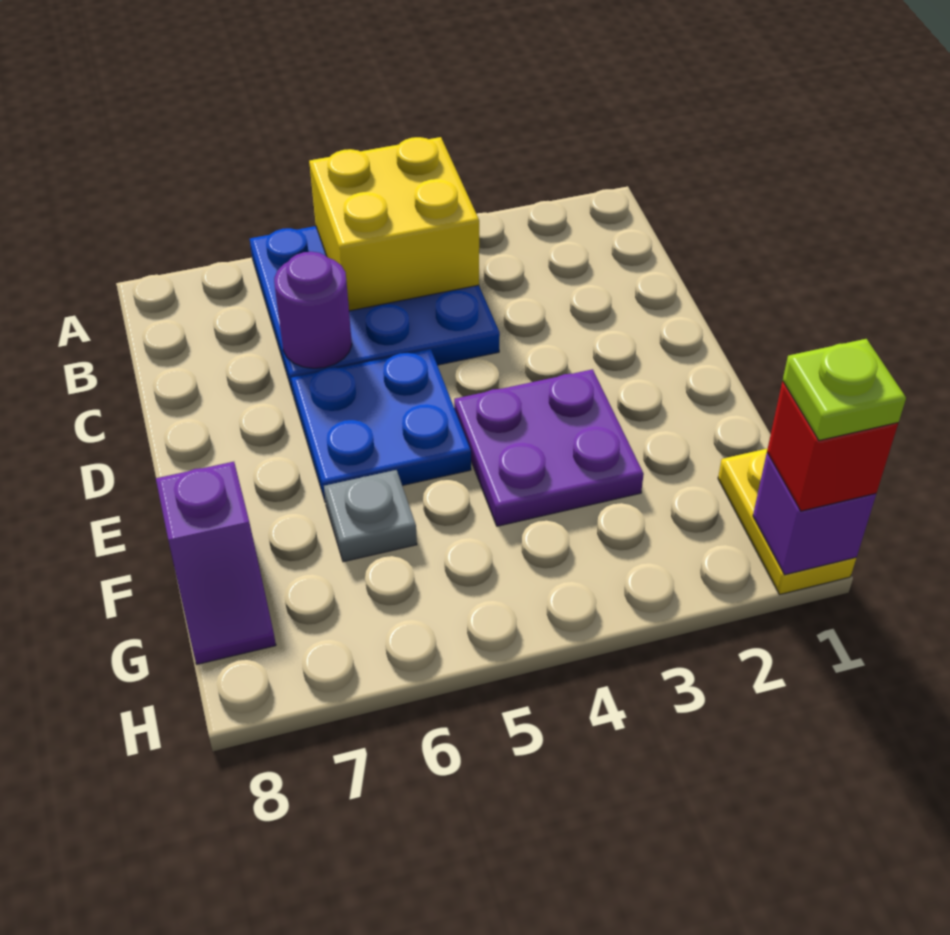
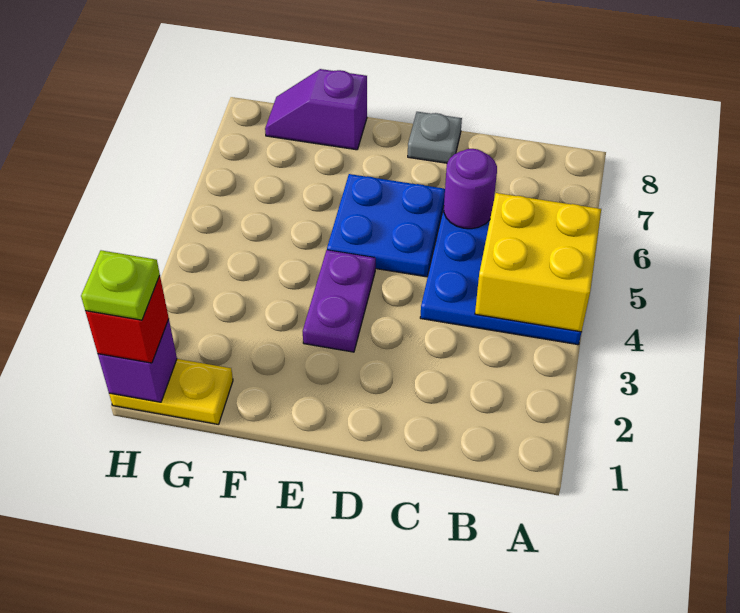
purple plate E3:F4 level 1 -> purple plate E3:E4 level 1
grey plate F6 level 1 -> grey plate D8 level 1

